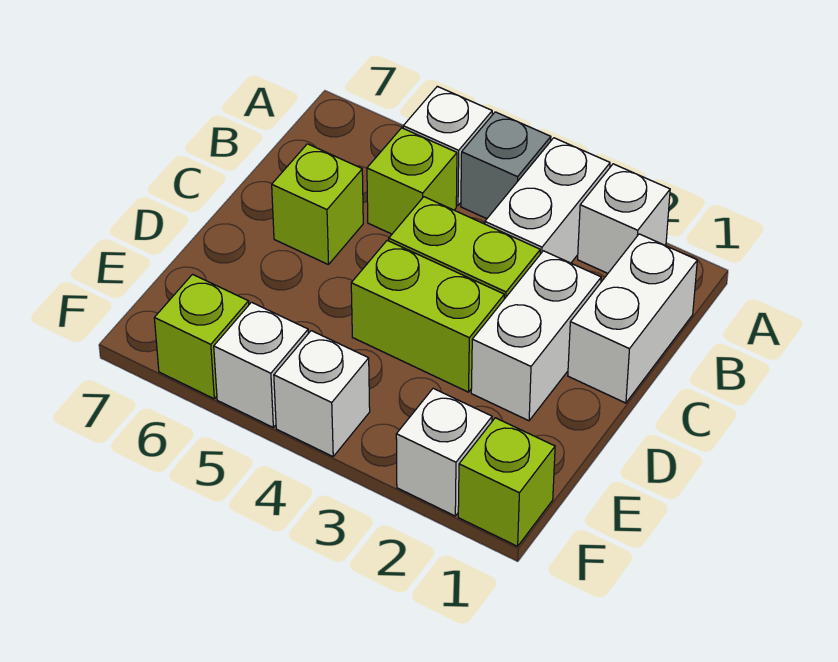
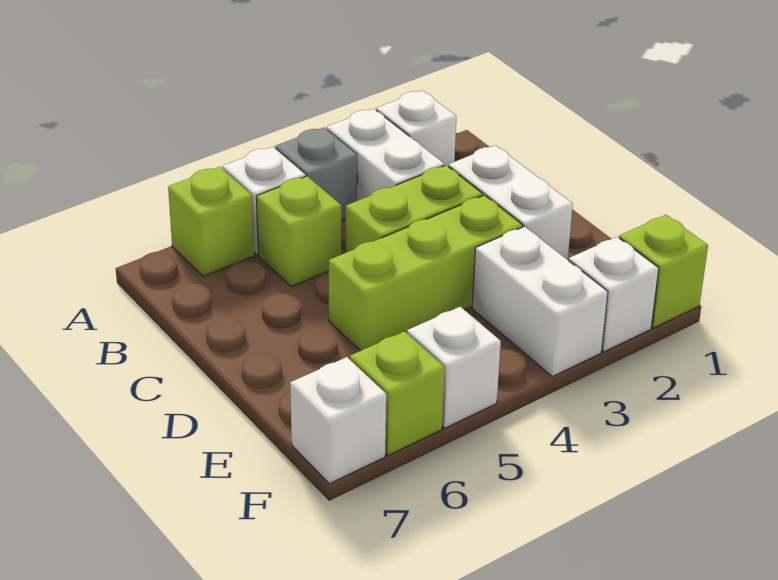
white brick B1:C1 level 1 -> white brick E3:F3 level 1
lime brick C6 level 1 -> lime brick A6 level 1
lime brick D3:D4 level 1 -> lime brick D3:D5 level 1
white brick F4 level 1 -> white brick F7 level 1

